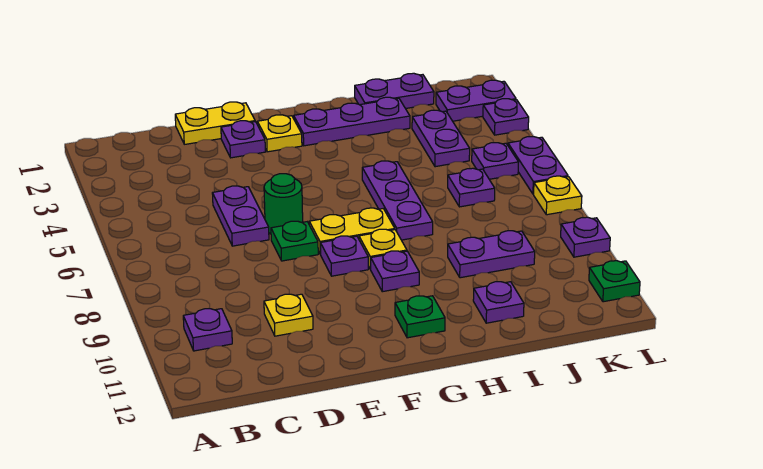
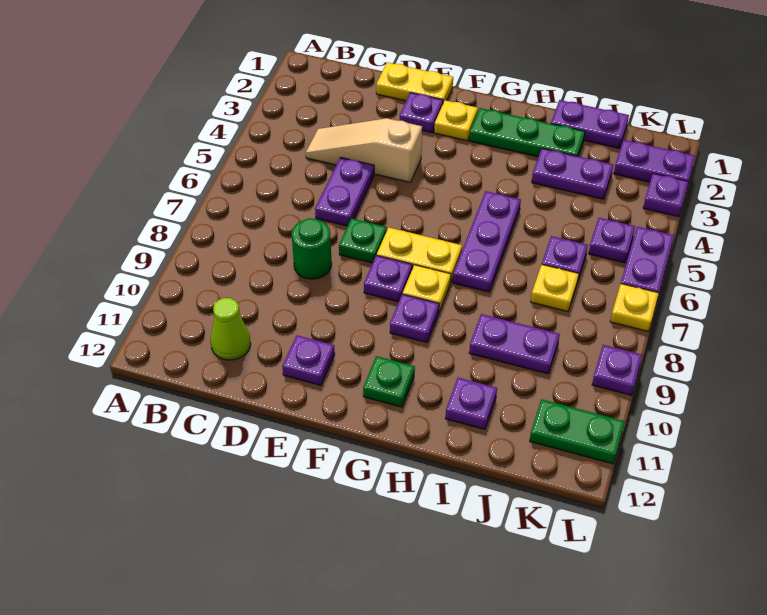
purple plate B10 level 1 -> purple plate E11 level 1
none -> tan slope C4:E4 level 1 top E
none -> lime cone C11 level 1
yellow plate D10 level 1 -> yellow plate J7 level 1
green round brick E6 level 1 -> green round brick D8 level 1
purple plate G2:I2 level 1 -> green plate G2:I2 level 1
purple plate J3:J4 level 1 -> purple plate I3:J3 level 1
green plate L11 level 1 -> green plate K11:L11 level 1

